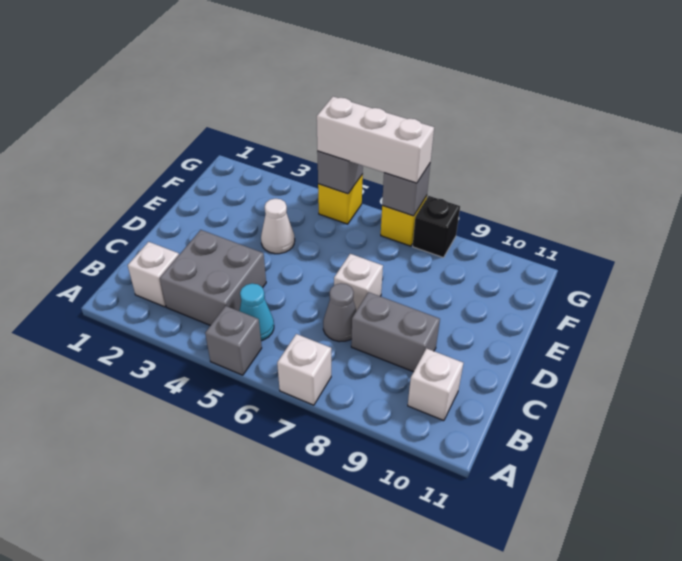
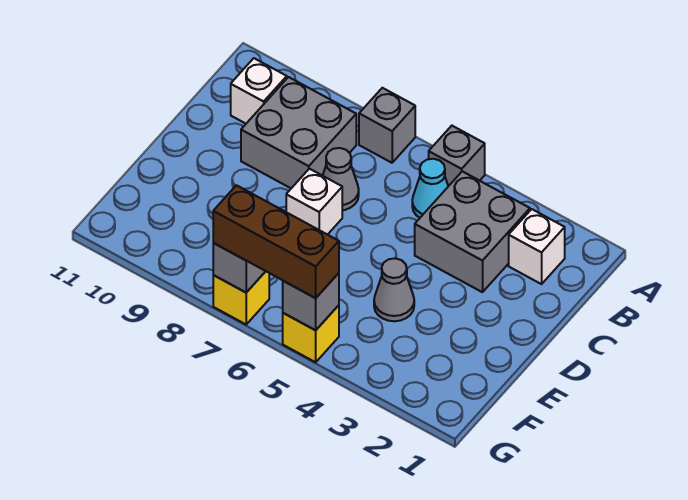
white brick A7 level 1 -> grey brick A7 level 1
grey brick C8:C9 level 1 -> grey brick B8:C9 level 1
white cone E4 level 1 -> grey cone E4 level 1
white brick G5:G7 level 3 -> brown brick G5:G7 level 3
black brick G8 level 1 -> none

